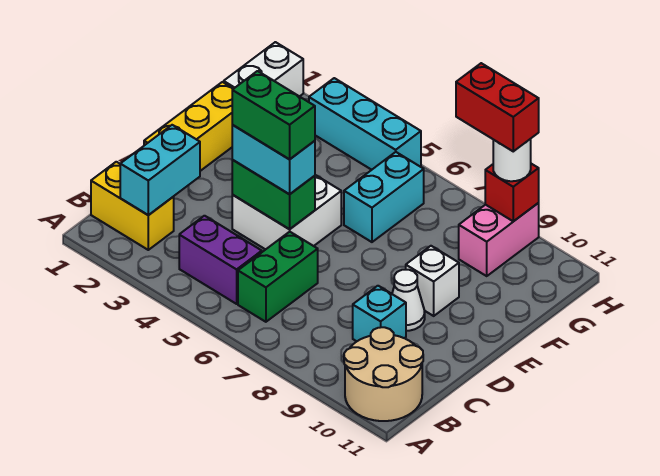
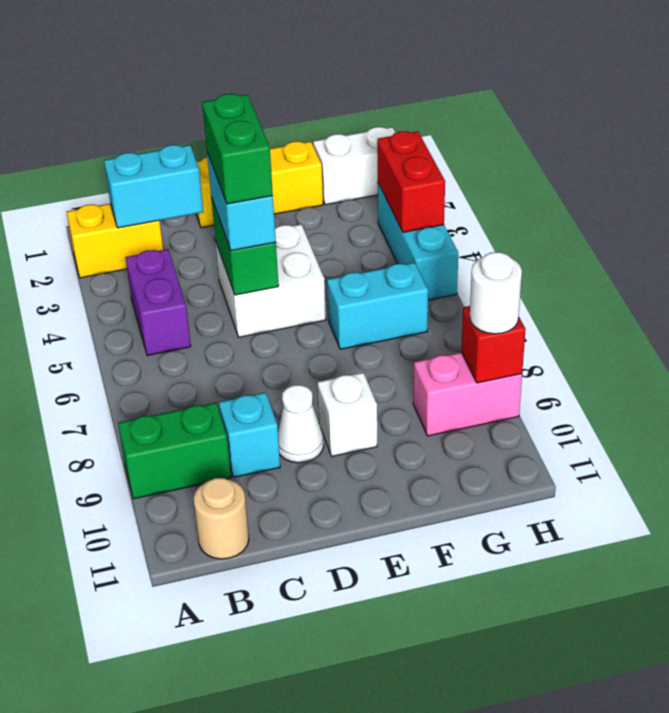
tan round brick A10:B11 level 1 -> tan round brick B11 level 1
yellow brick B1:B2 level 1 -> yellow brick A2:B2 level 1
green brick B6:C6 level 1 -> green brick A9:B9 level 1
red brick H8:H9 level 4 -> red brick H3:H4 level 2

